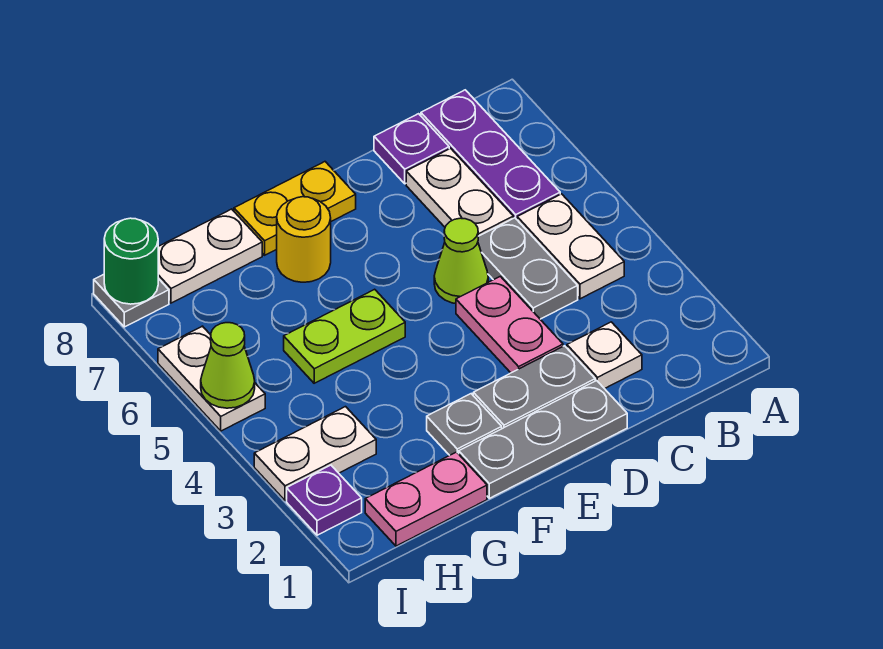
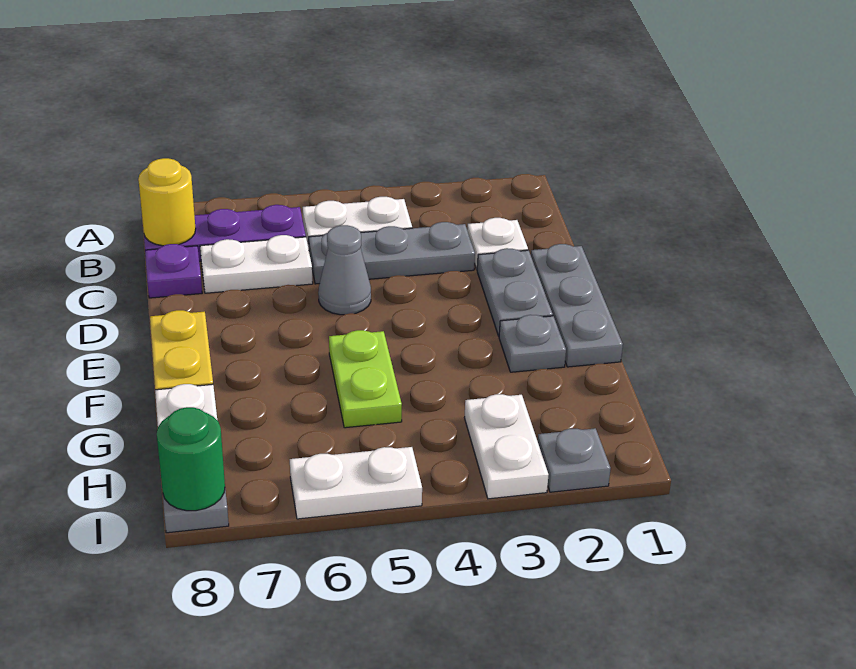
grey plate C4:C5 level 1 -> grey plate C3:C5 level 1
pink plate D3:D4 level 1 -> none
lime cone D5 level 1 -> grey cone D5 level 1
yellow round brick F7 level 1 -> yellow round brick B8 level 2
pink plate G1:H1 level 1 -> none
purple plate I2 level 1 -> grey plate I2 level 1
lime cone I5 level 2 -> none

